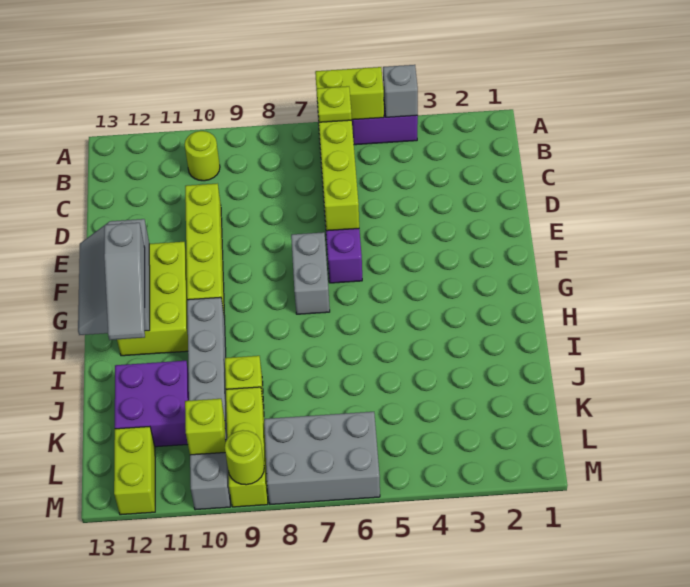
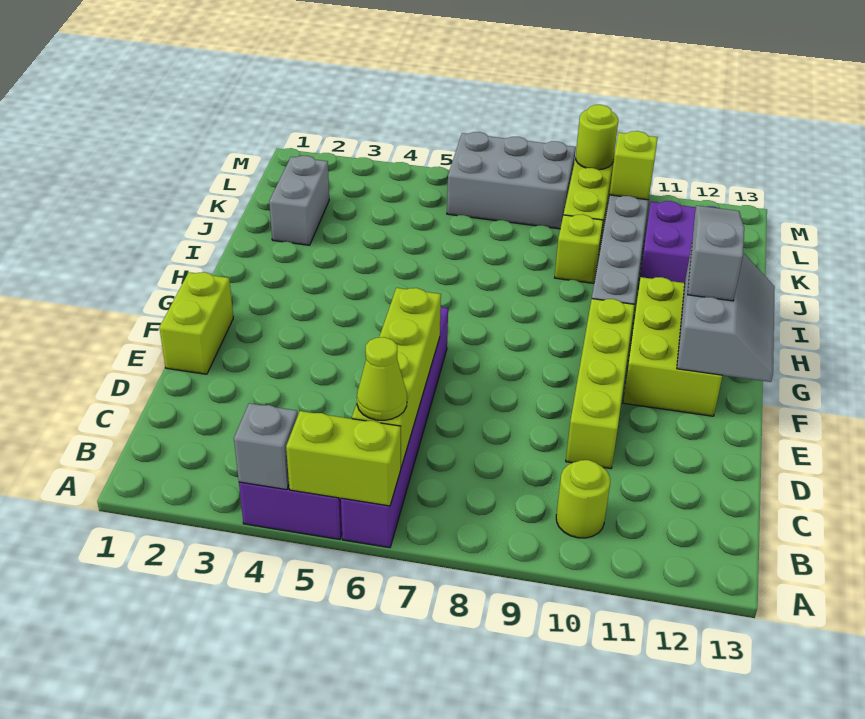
lime plate B6 level 3 -> lime cone B6 level 3
grey brick F7:G7 level 1 -> grey brick J2:K2 level 1
lime brick L12:M12 level 1 -> lime brick E1:F1 level 1

